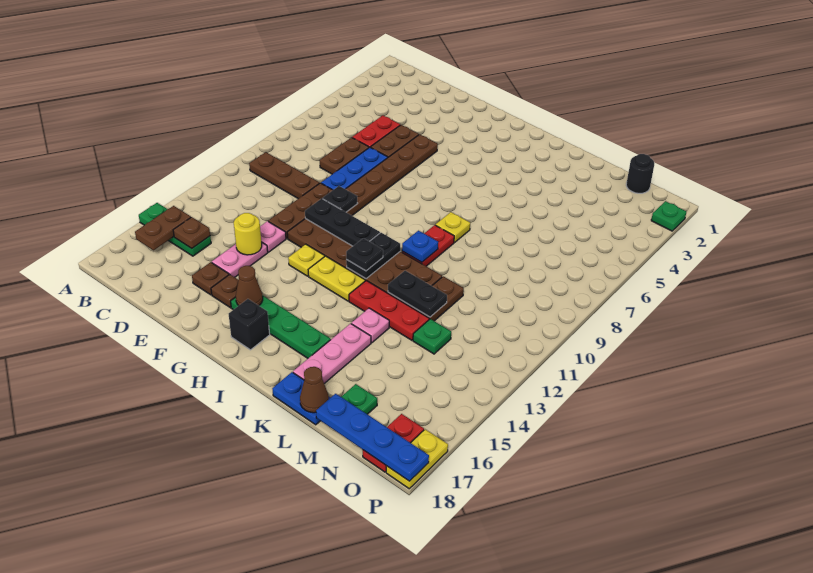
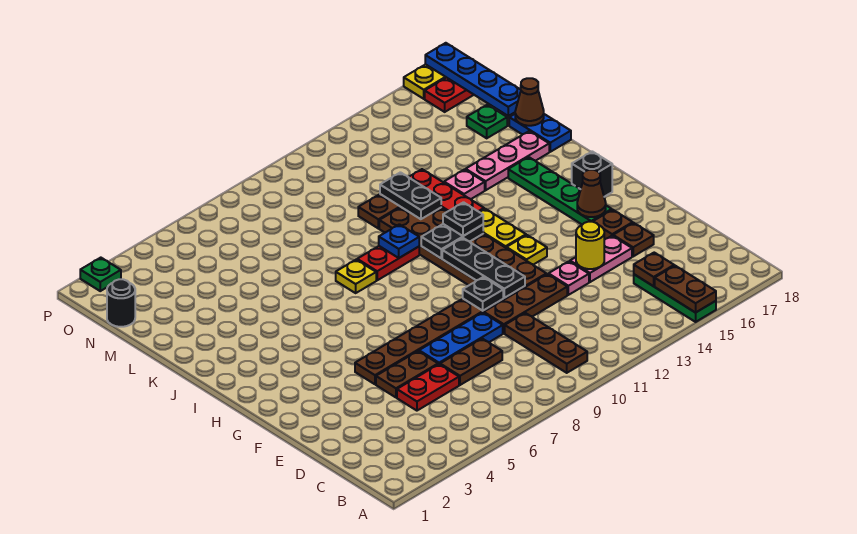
brown plate B15:B16 level 2 -> brown plate A15:B15 level 2
green plate M13 level 1 -> none

